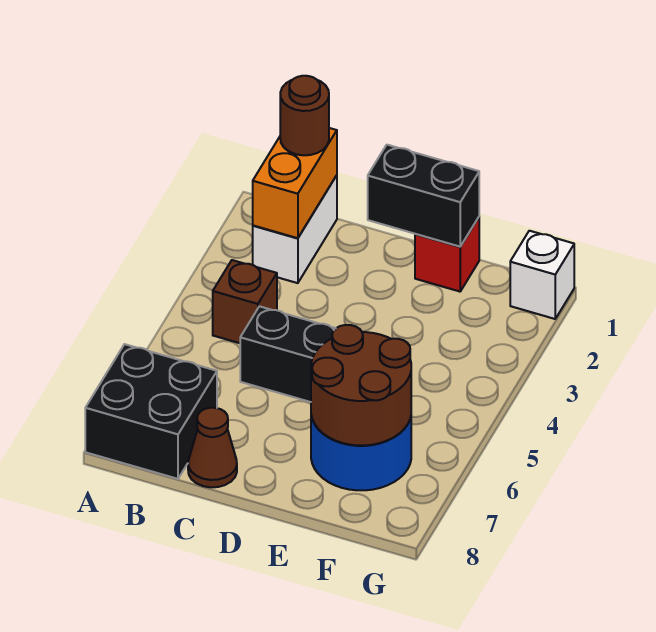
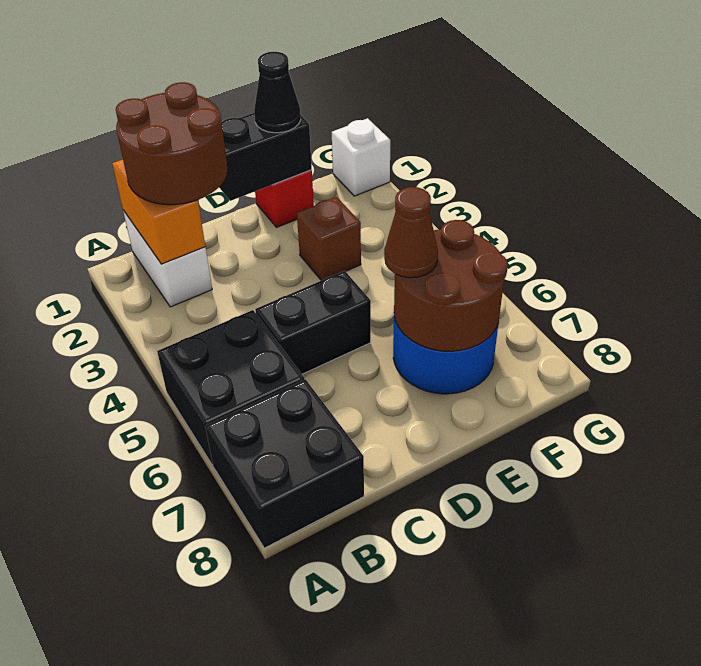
none -> black brick A5:B6 level 1
brown round brick B1 level 3 -> brown round brick B1:C2 level 3
brown brick B4 level 1 -> brown brick E3 level 1
brown cone C8 level 1 -> brown cone E6 level 3
none -> black cone E1 level 3

